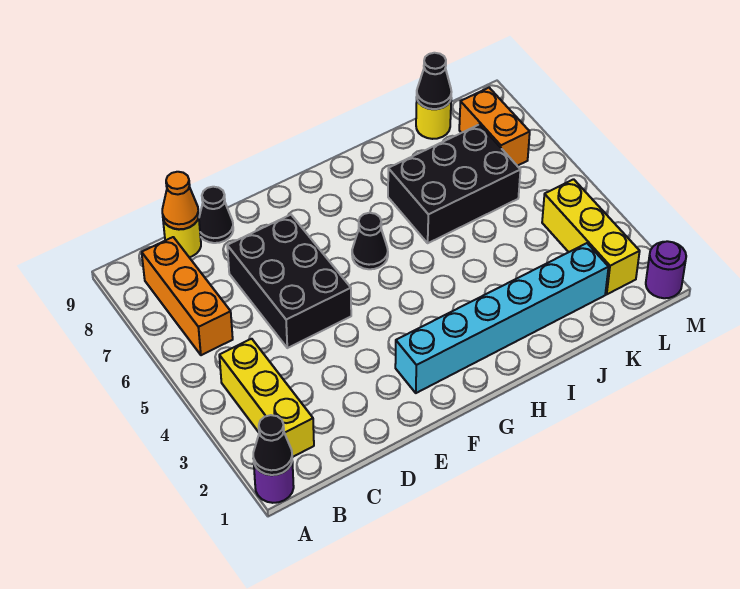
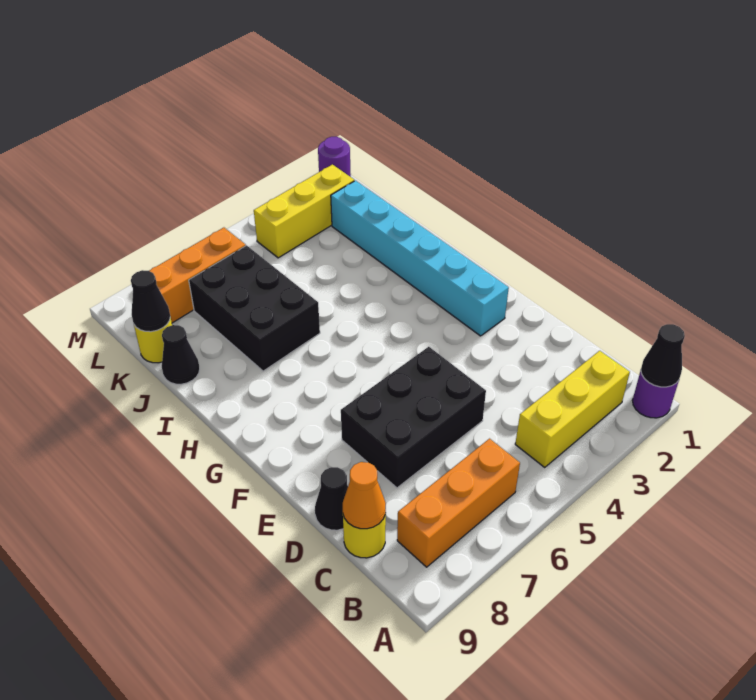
black cone G6 level 1 -> black cone J9 level 1
orange brick L7:L8 level 1 -> orange brick L6:L8 level 1

